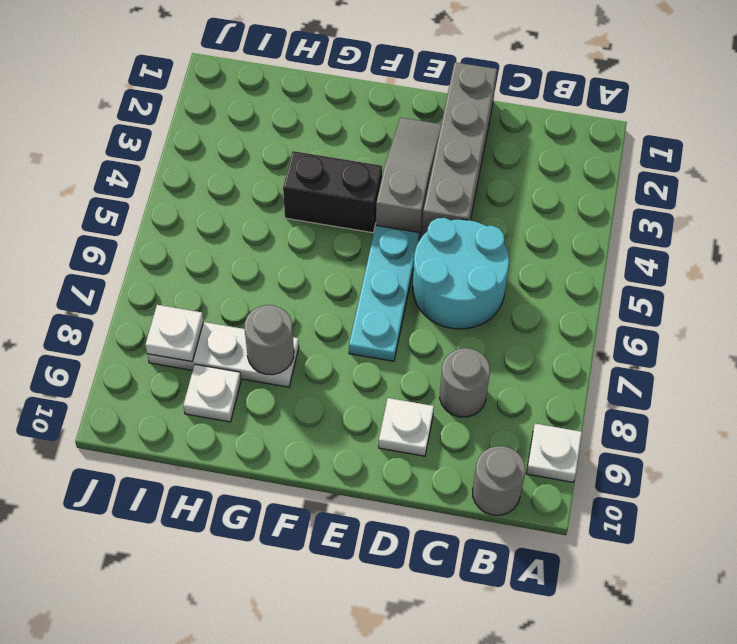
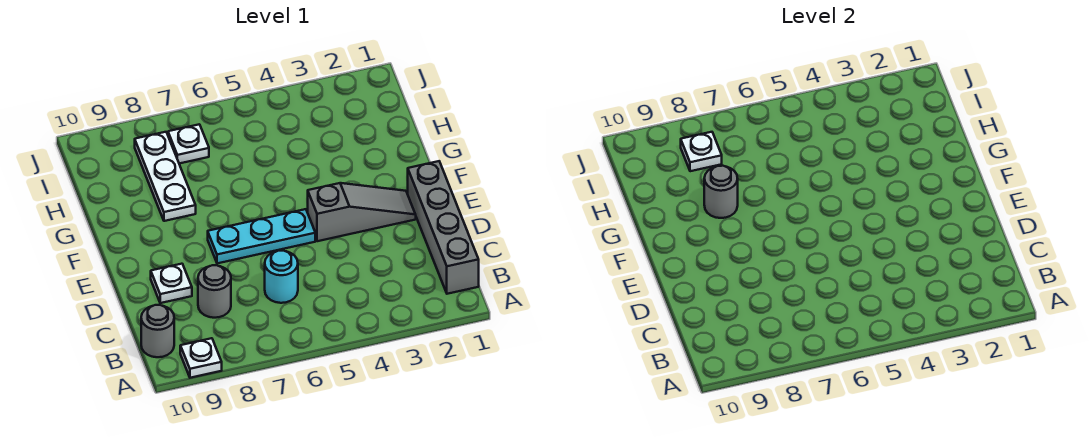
cyan round brick C5:D6 level 1 -> cyan round brick C6 level 1
grey brick D1:D4 level 1 -> grey brick B1:E1 level 1
black brick F4:G4 level 1 -> none
white plate H9 level 1 -> white plate I7 level 1

